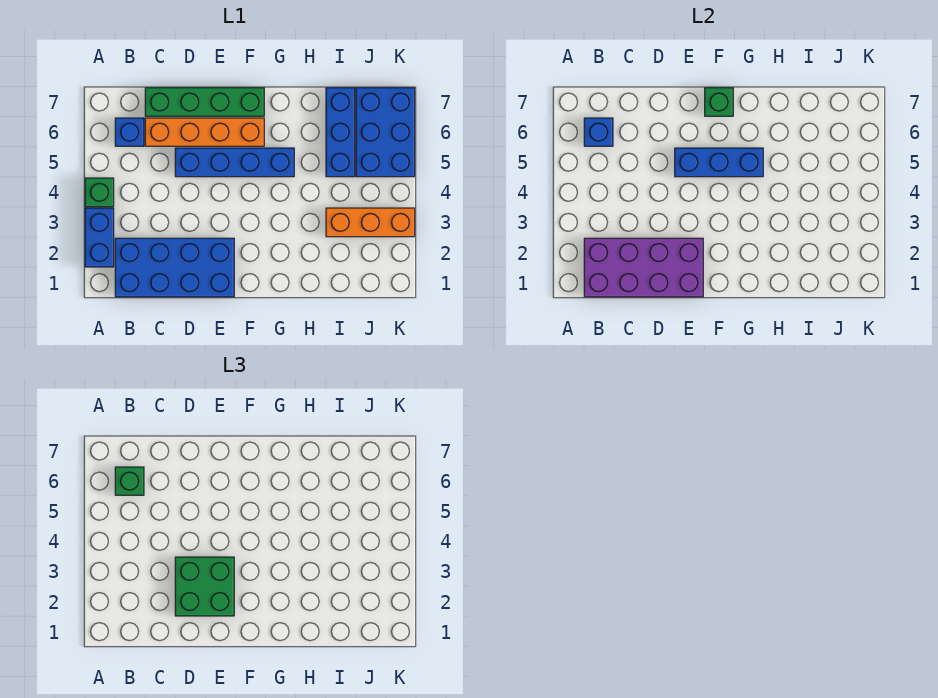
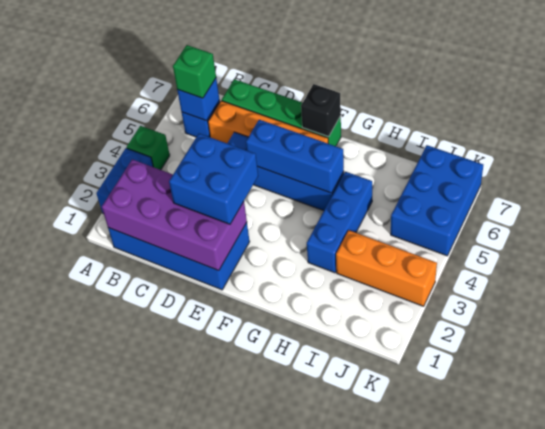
green brick D2:E3 level 3 -> blue brick D2:E3 level 3
green brick F7 level 2 -> black brick F7 level 2
blue brick I5:I7 level 1 -> blue brick H3:H5 level 1

